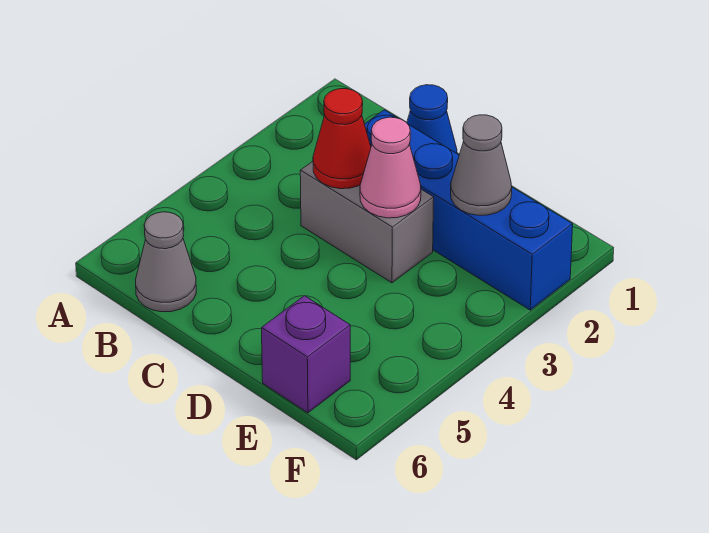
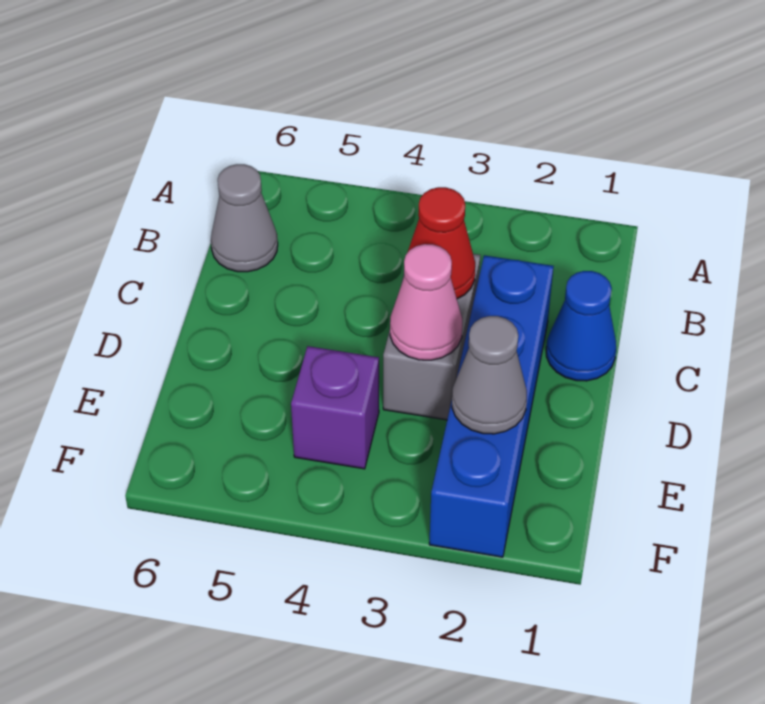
purple brick E6 level 1 -> purple brick E4 level 1

